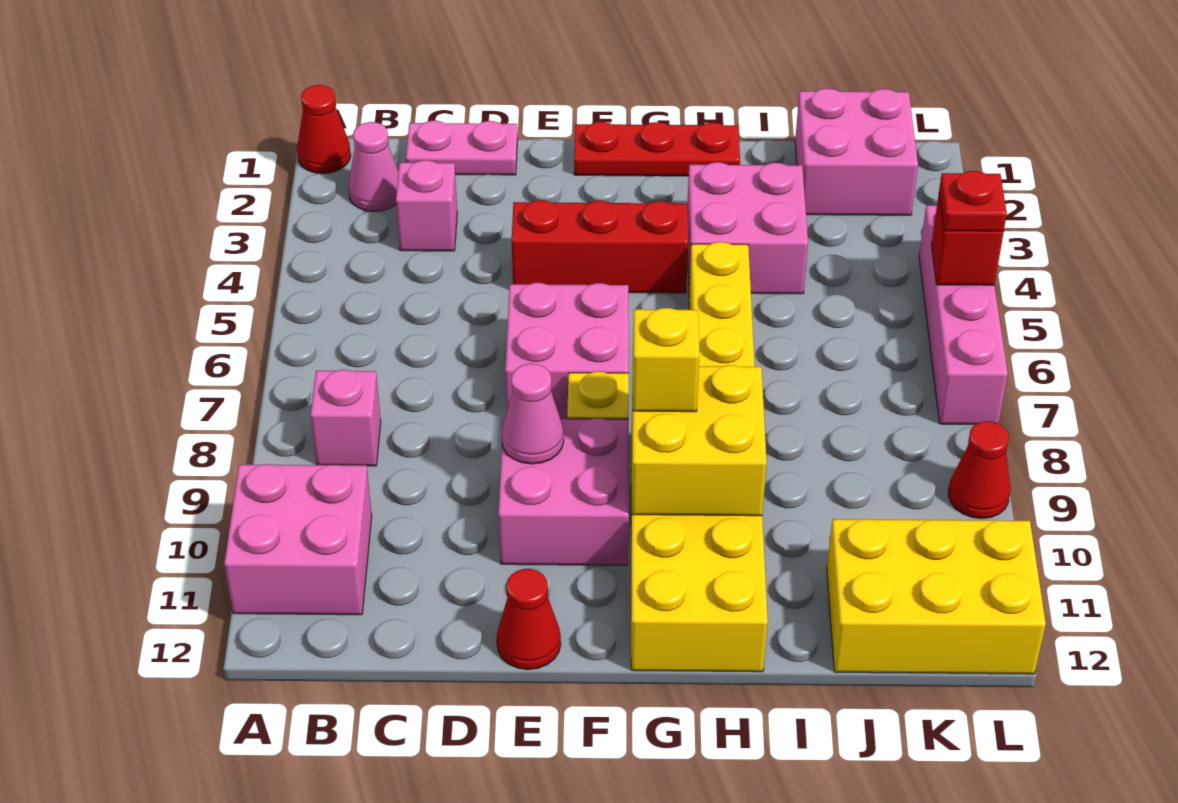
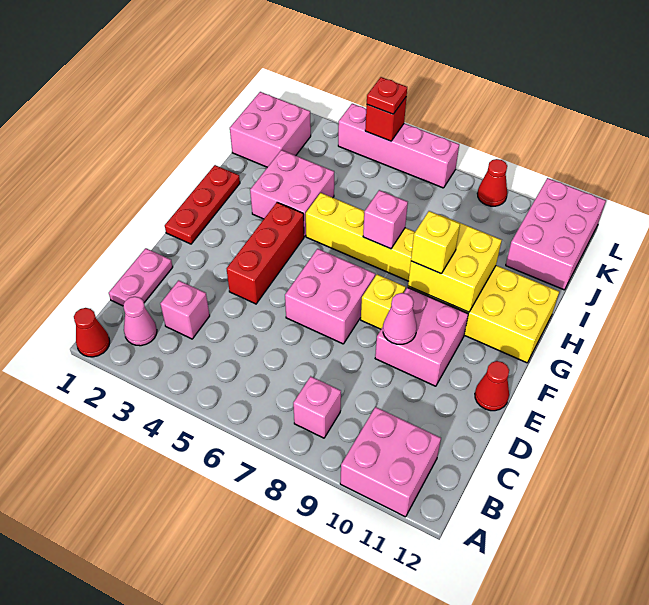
none -> pink brick H7 level 2
yellow brick J11:L12 level 1 -> pink brick J11:L12 level 1

